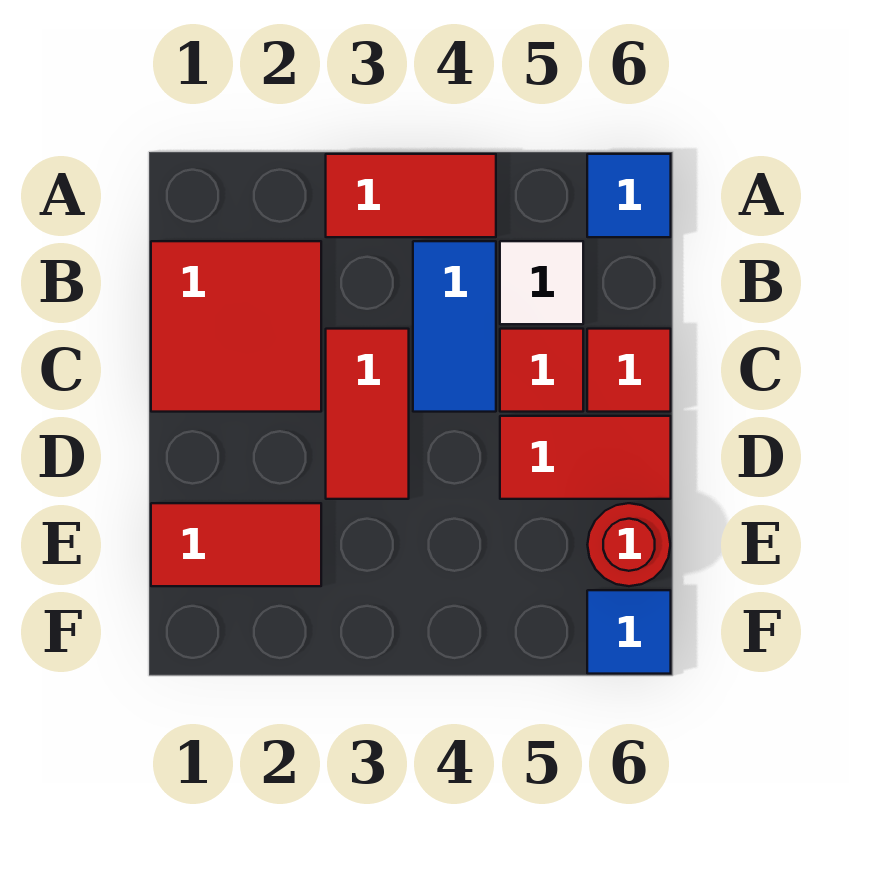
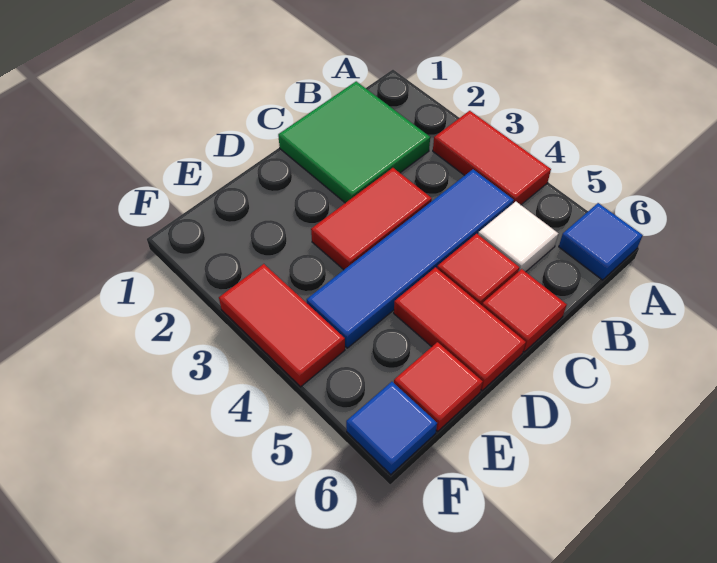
red tile B1:C2 level 1 -> green tile B1:C2 level 1
blue tile B4:C4 level 1 -> blue tile B4:E4 level 1
red tile E1:E2 level 1 -> red tile F3:F4 level 1
red round brick E6 level 1 -> red tile E6 level 1

